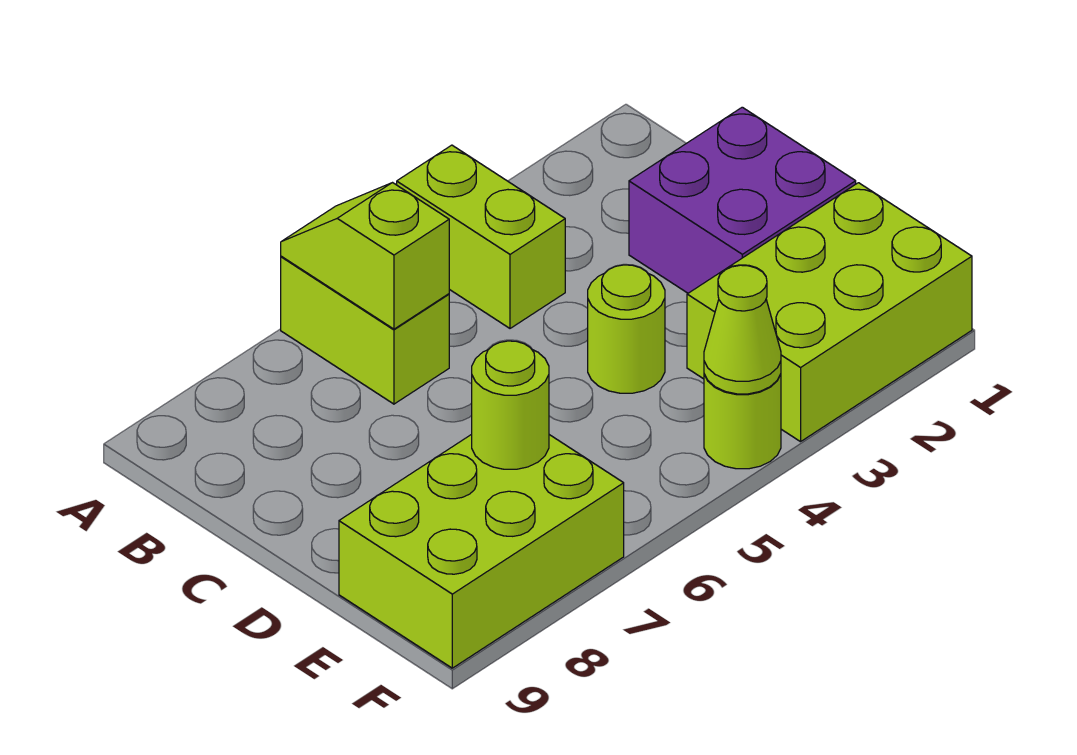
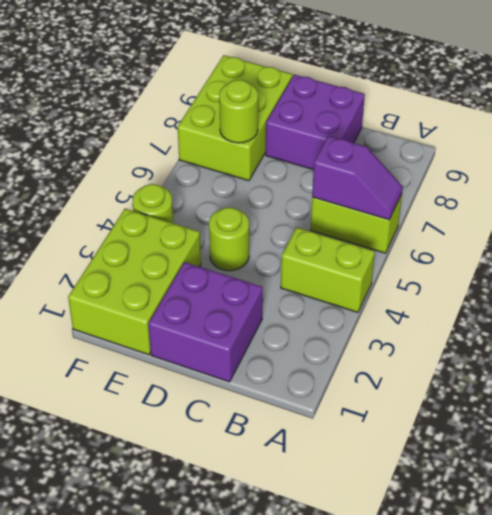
lime slope A6:B6 level 2 top B -> purple slope A6:B6 level 2 top B
none -> purple brick C8:D9 level 1
lime cone F4 level 2 -> none

